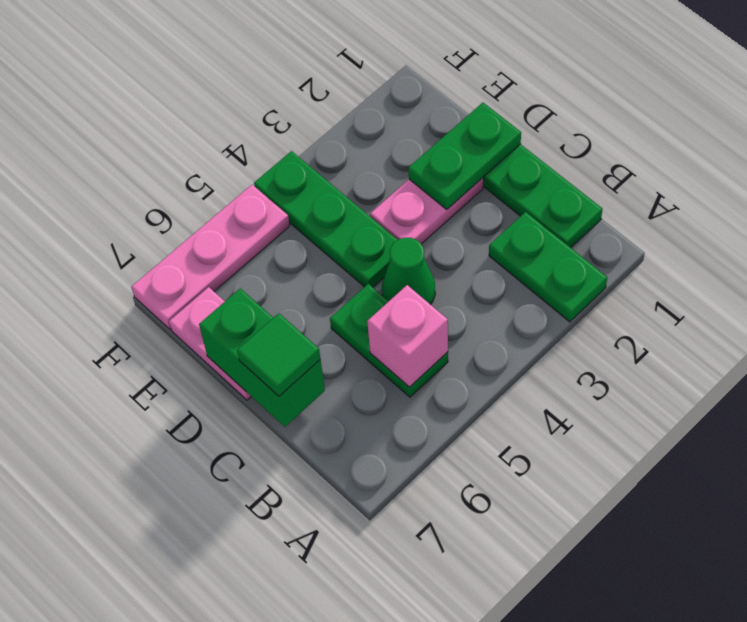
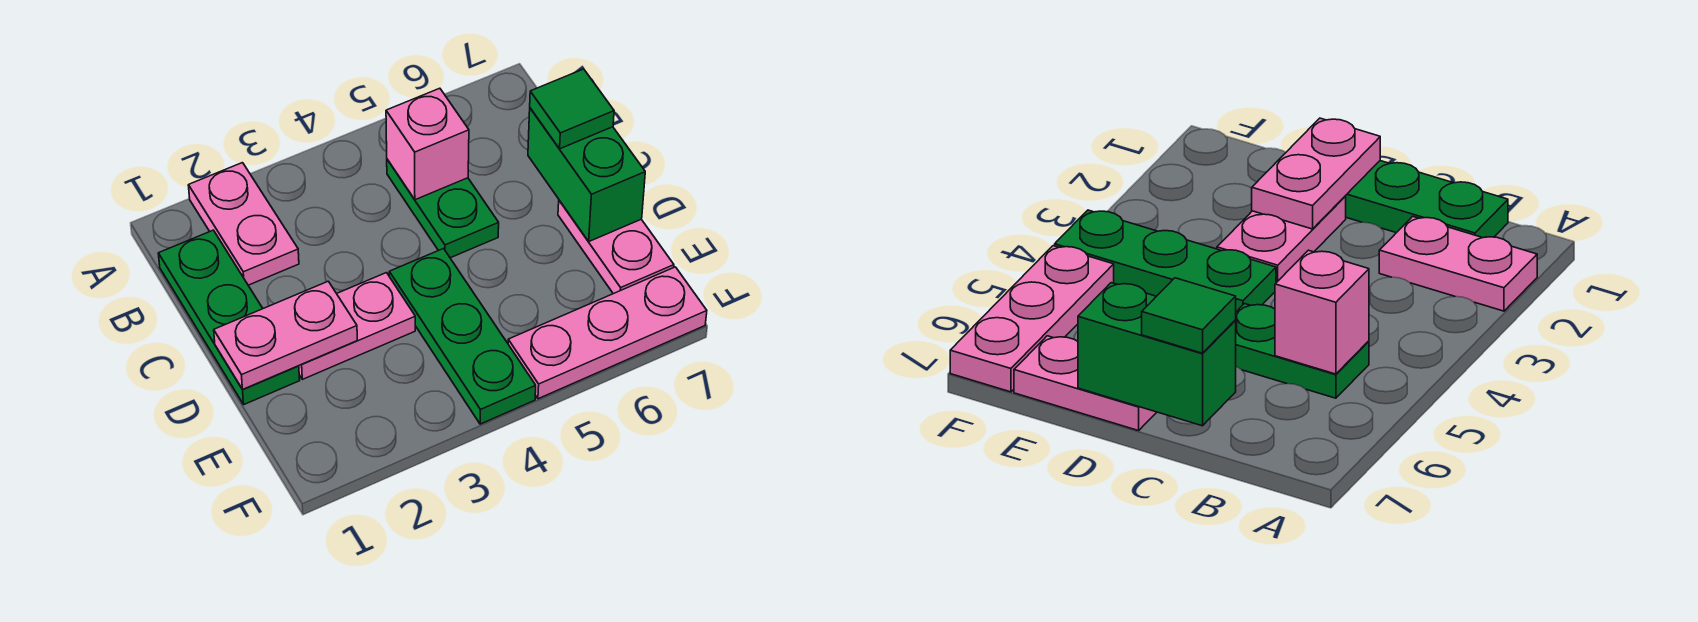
green plate A2:B2 level 1 -> pink plate A2:B2 level 1
green cone C4 level 1 -> none
green plate D1:D2 level 2 -> pink plate D1:D2 level 2

